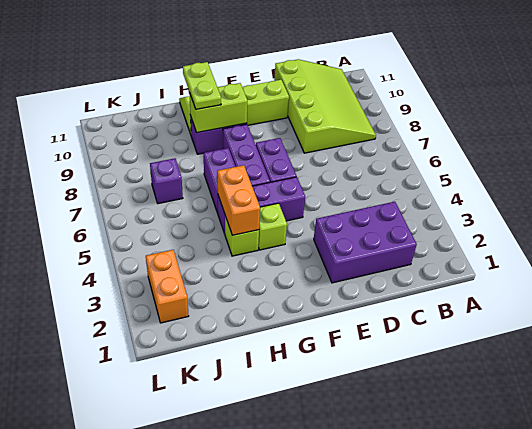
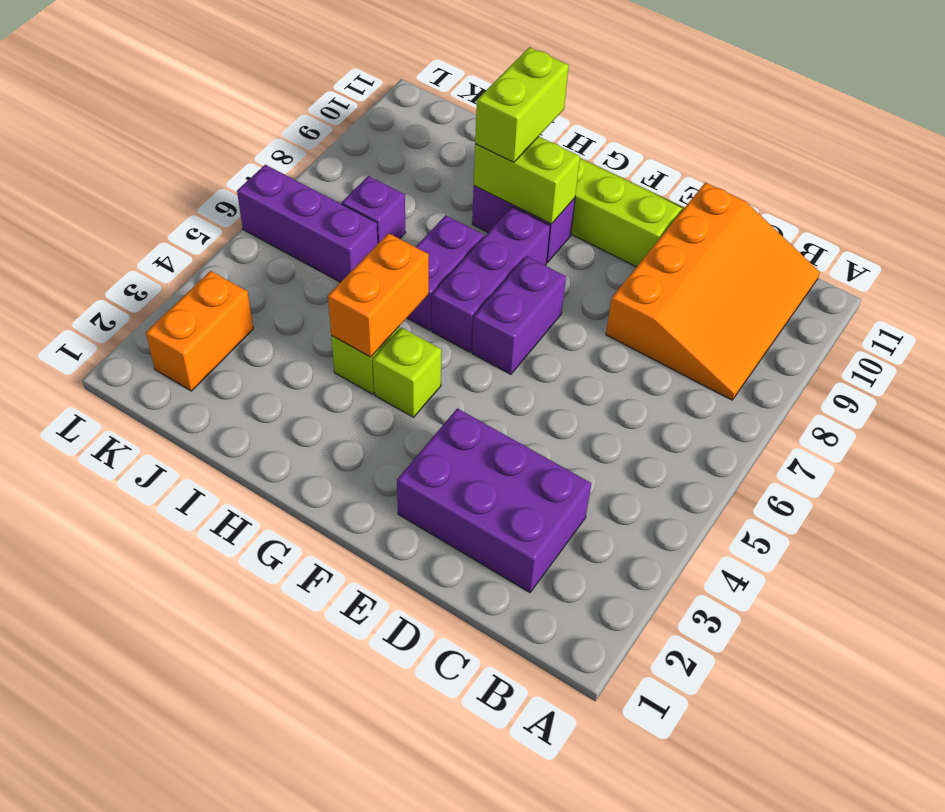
lime slope B8:D11 level 1 top D -> orange slope B8:D11 level 1 top D
purple brick F5:H5 level 1 -> purple brick J6:L6 level 1
lime plate H9:H10 level 3 -> lime brick H9:H10 level 3

